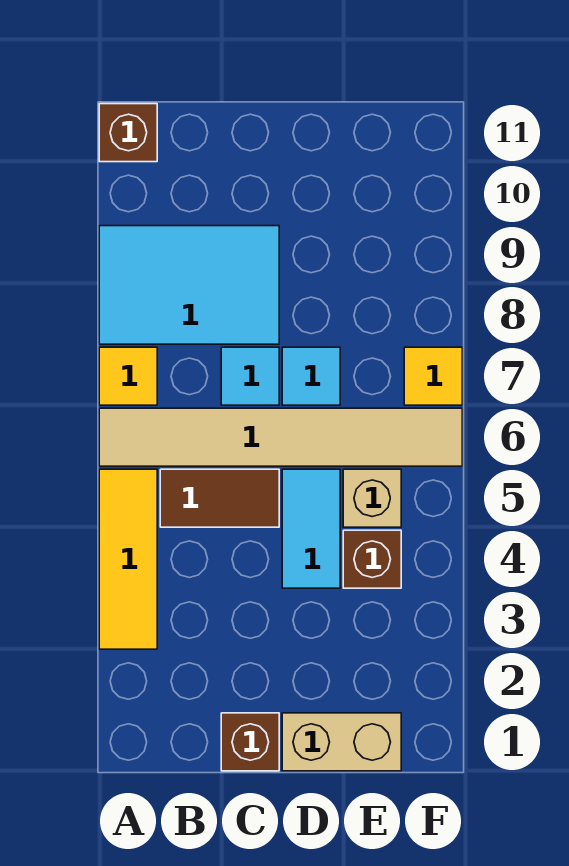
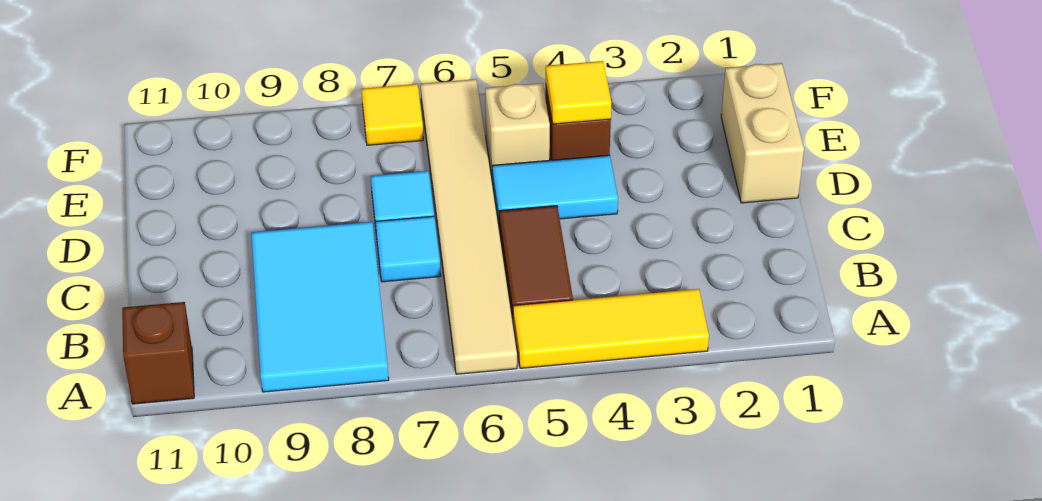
yellow tile A7 level 1 -> yellow tile E4 level 2
brown brick C1 level 1 -> none

